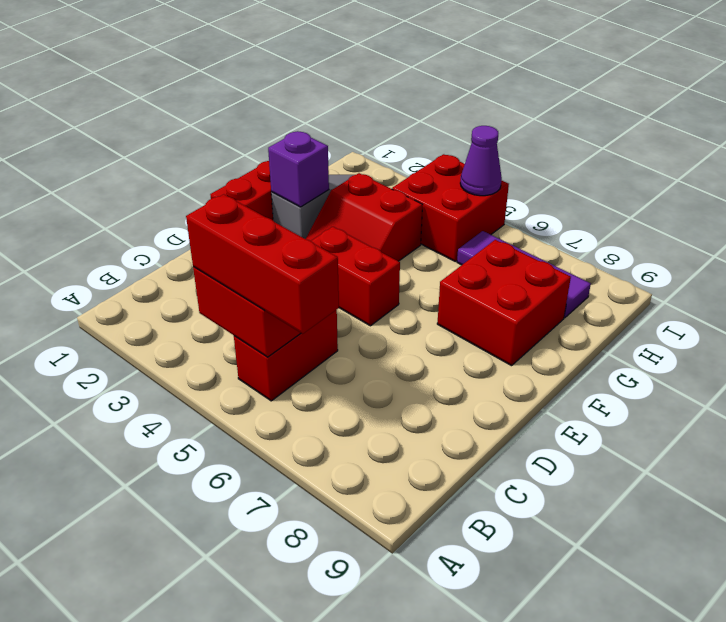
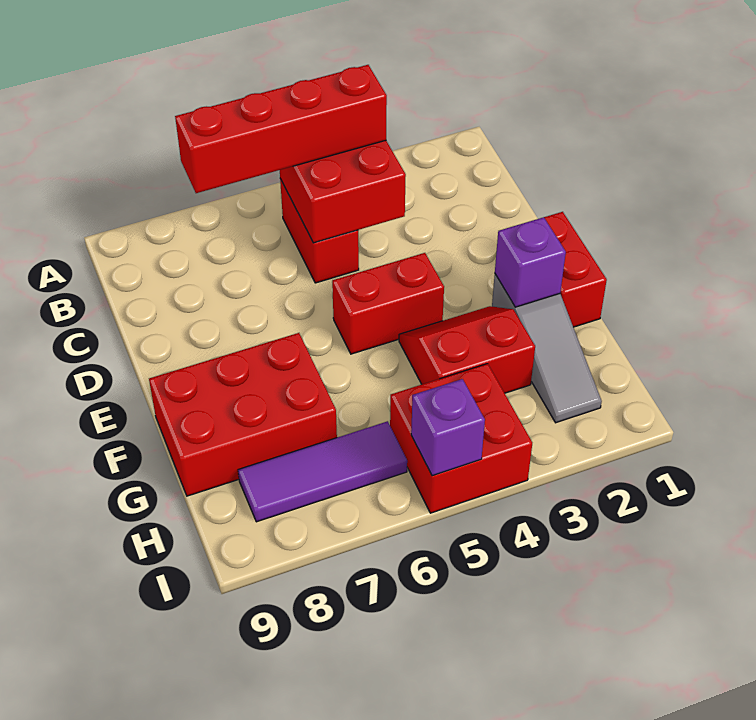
red brick B4:B6 level 3 -> red brick B4:B7 level 3
red brick F7:G8 level 1 -> red brick F7:G9 level 1
purple cone I5 level 2 -> purple brick I5 level 2

